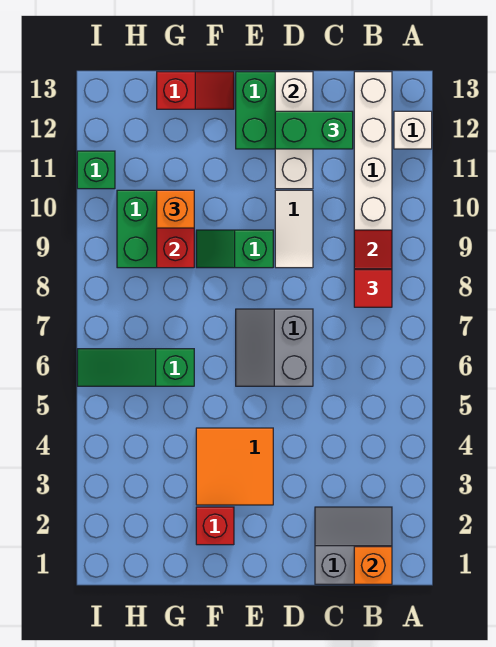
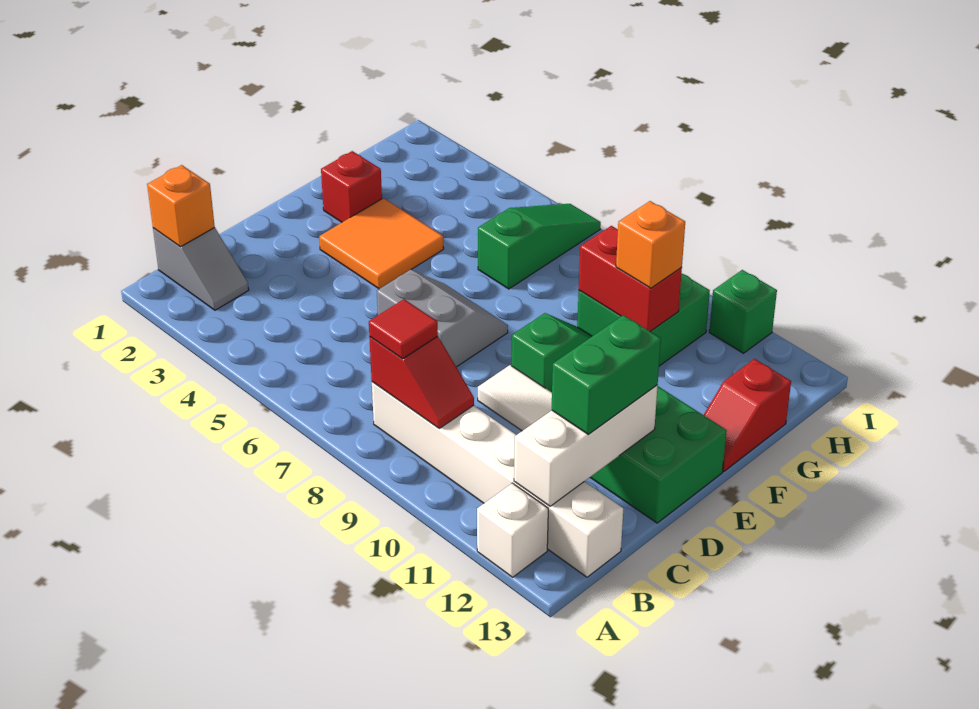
grey slope B1:C2 level 1 top 1 -> grey slope B1:B2 level 1 top 1
white brick D11:D13 level 2 -> white brick B12:D12 level 2

